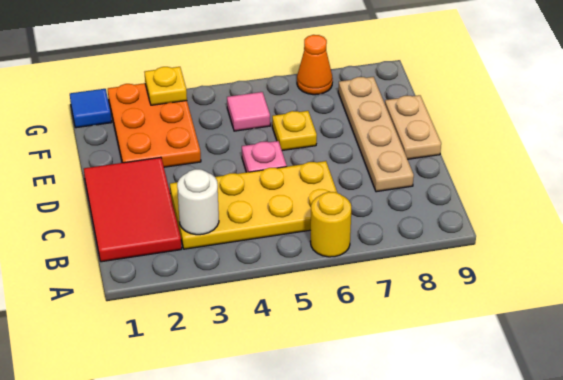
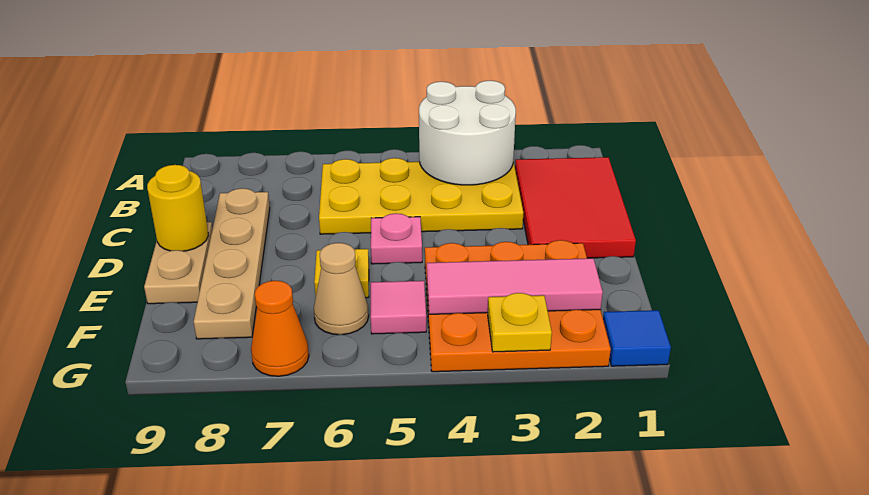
yellow round brick A6 level 1 -> yellow round brick D9 level 2
white round brick B3 level 2 -> white round brick A3:B4 level 2
orange plate E2:G3 level 1 -> orange plate E2:G4 level 1
none -> pink tile F2:F4 level 2
none -> tan cone F6 level 1

